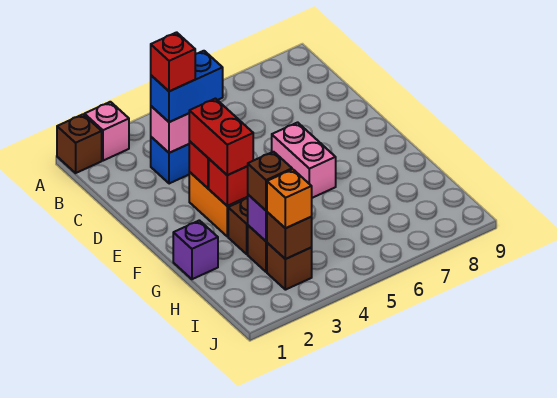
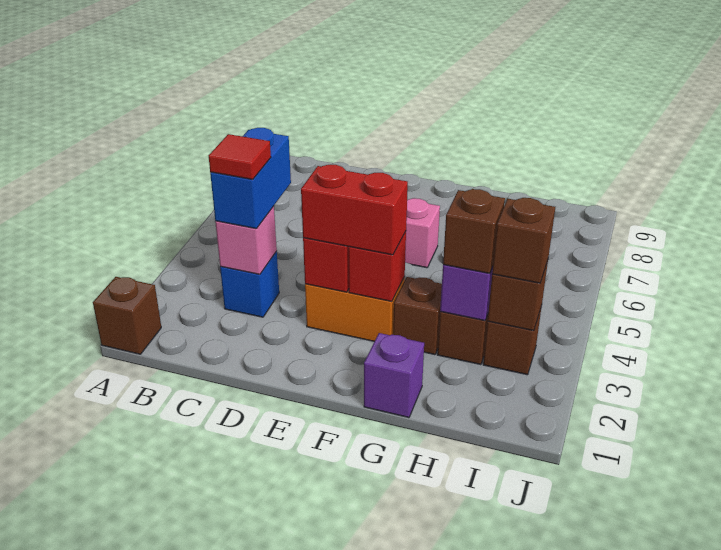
pink brick A2 level 1 -> none
red brick C3 level 4 -> red tile C3 level 4
orange brick I3 level 3 -> brown brick I3 level 3

